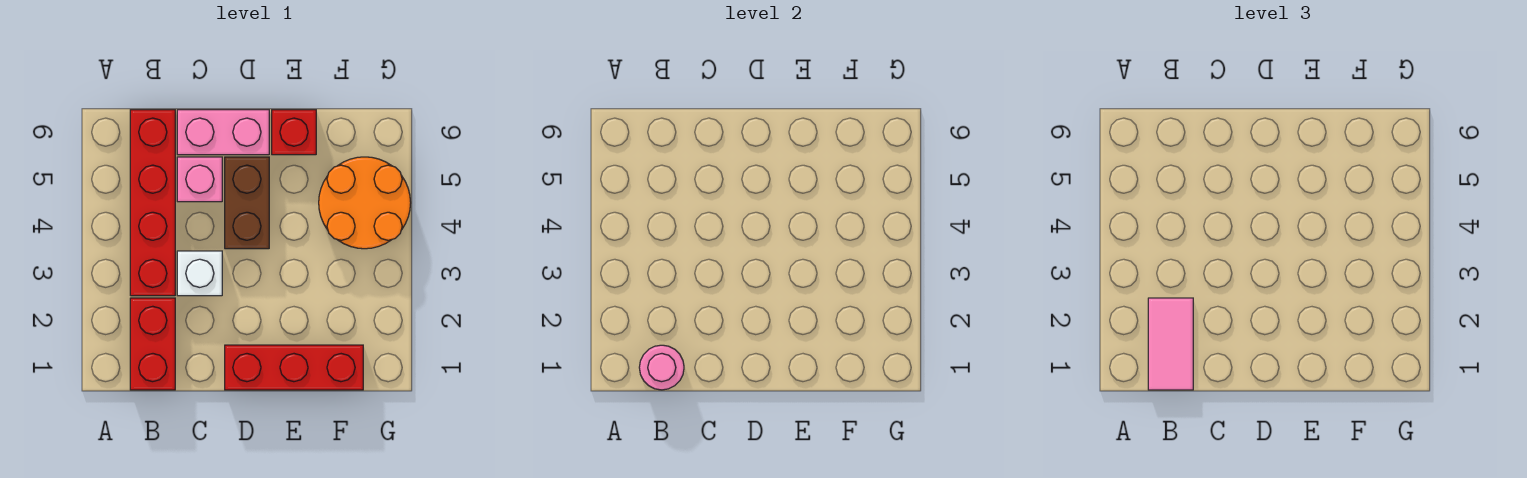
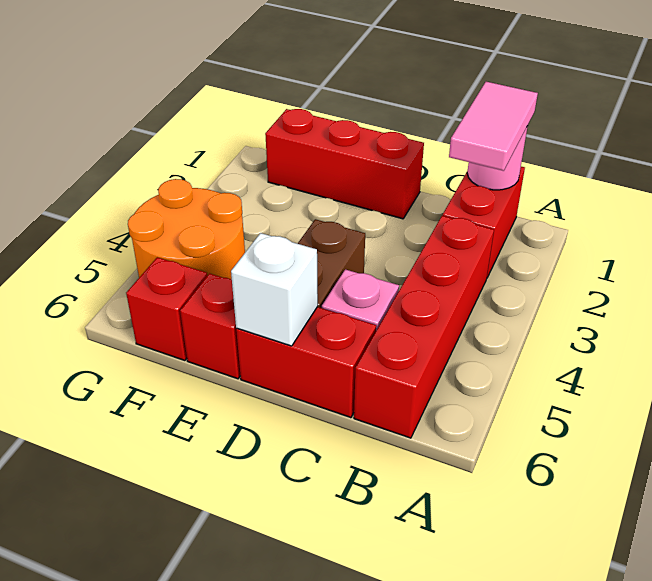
white brick C3 level 1 -> white brick D6 level 2
pink brick C6:D6 level 1 -> red brick C6:D6 level 1
none -> red brick F6 level 1

